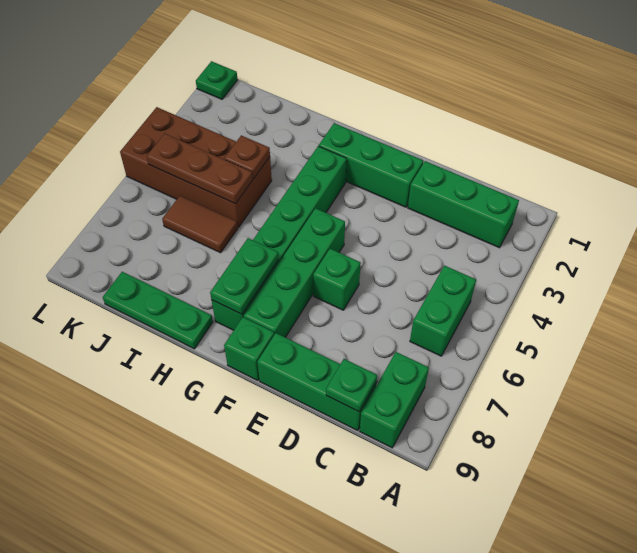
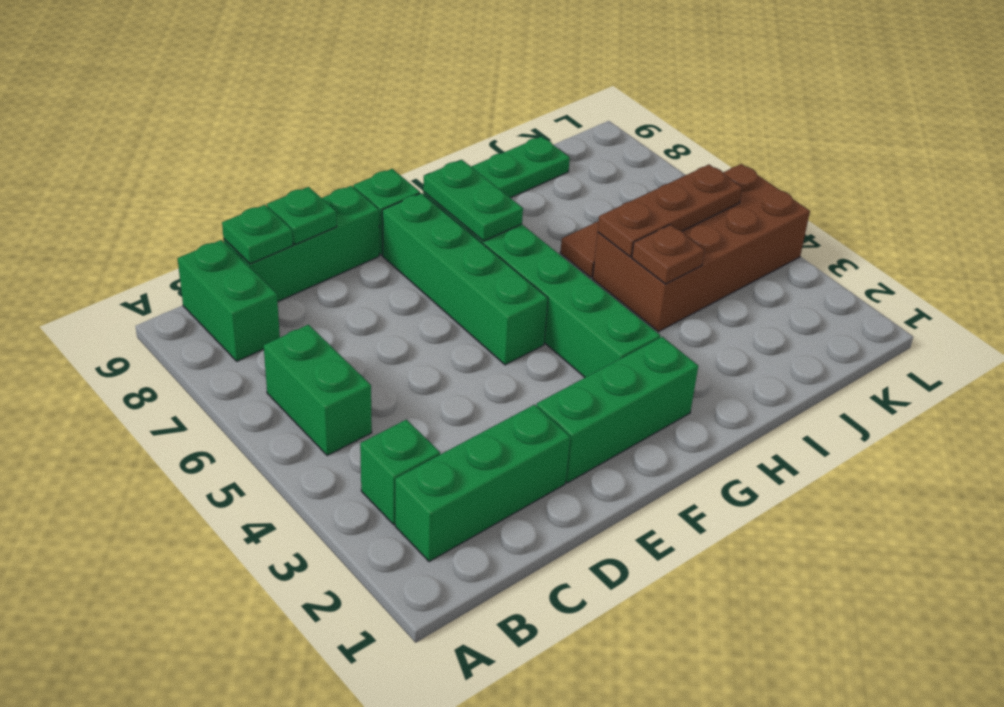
green brick E6 level 1 -> green brick B3 level 1
green plate L1 level 1 -> green plate D9 level 2

